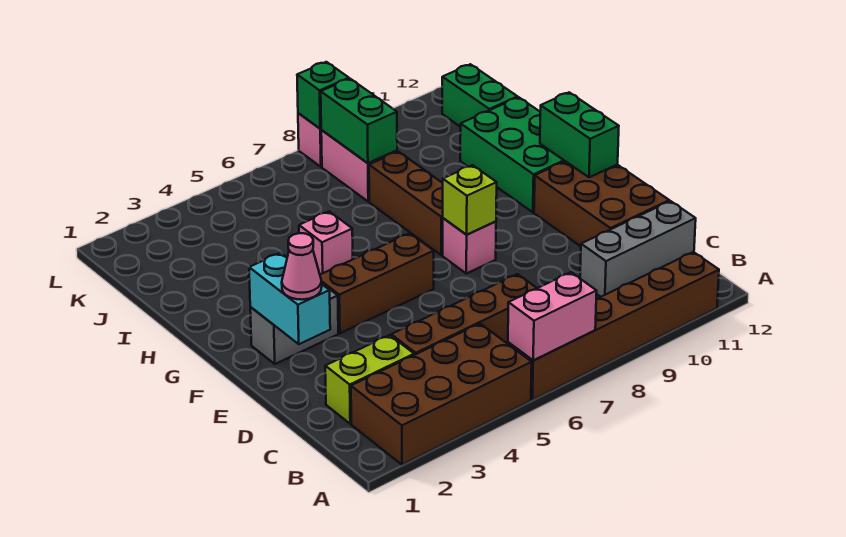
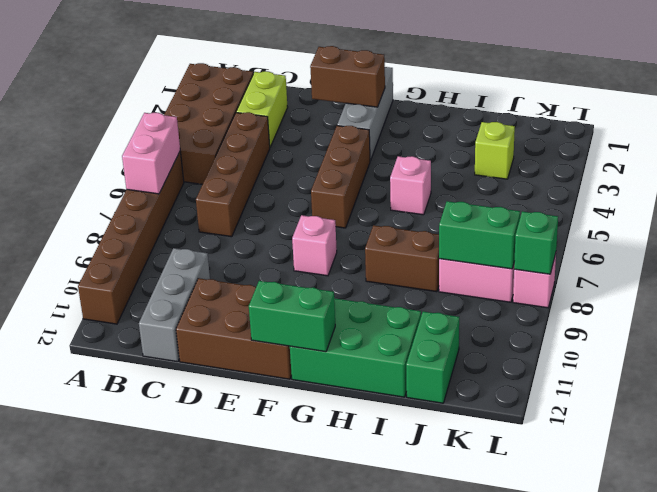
cyan brick E2:F2 level 2 -> brown brick E2:F2 level 2
pink cone E2 level 3 -> none
grey brick F2:F3 level 1 -> grey brick F1:F3 level 1
lime brick F8 level 2 -> lime brick J3 level 1
brown brick G8:I8 level 1 -> brown brick H8:I8 level 1
green brick J12:K12 level 1 -> green brick J11:J12 level 1

